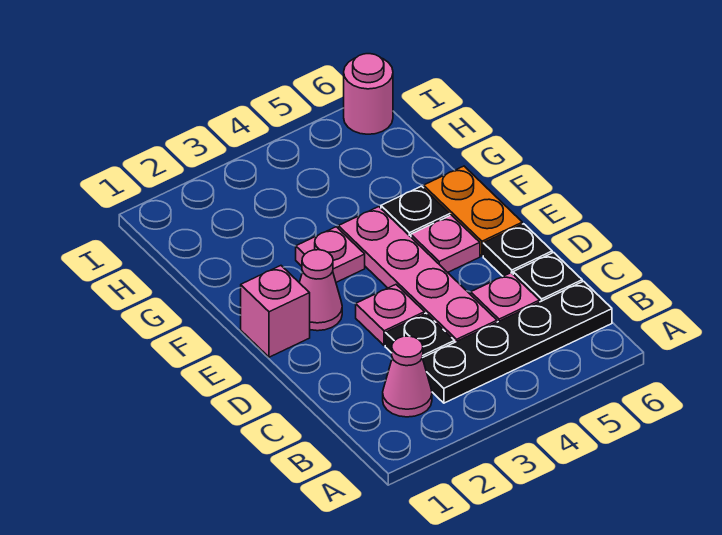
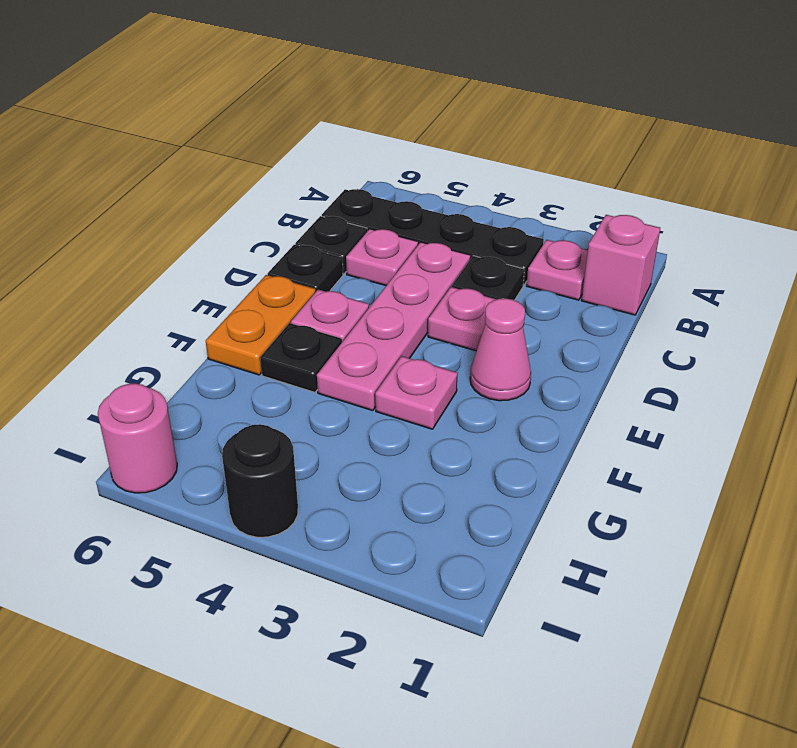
pink cone B2 level 1 -> pink plate B2 level 1
pink brick E1 level 1 -> pink brick B1 level 1
none -> black round brick I4 level 1

